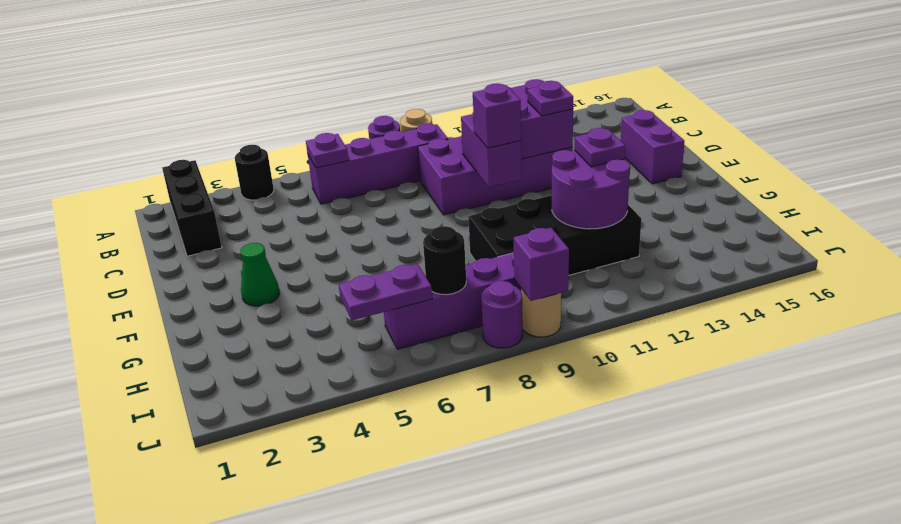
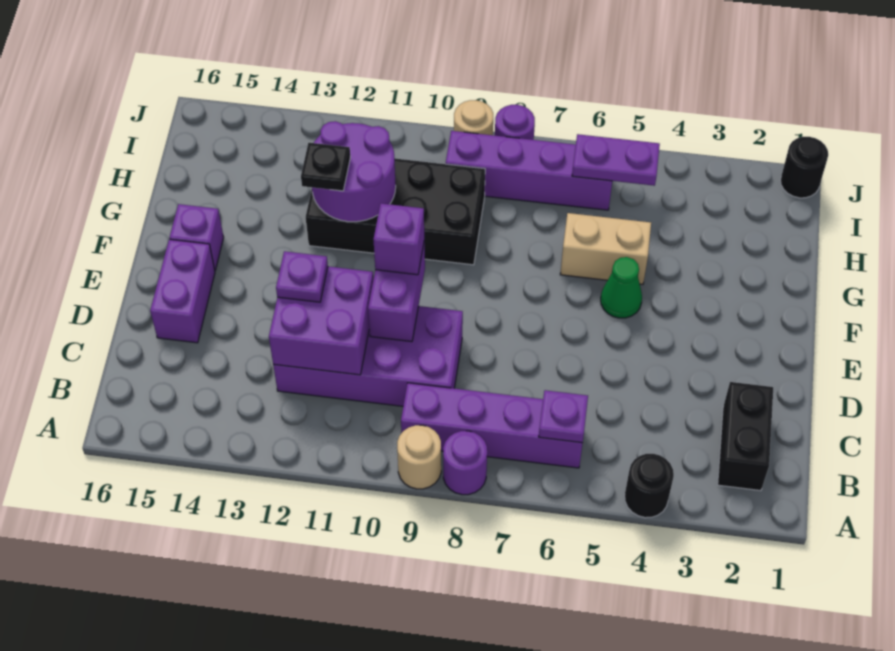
black brick A2:C2 level 1 -> black brick B2:C2 level 1
green cone F3 level 1 -> green cone F5 level 1
none -> tan brick G5:G6 level 1
purple plate G12 level 3 -> black plate G12 level 3
black round brick I7 level 2 -> black round brick J1 level 1
purple brick J9 level 2 -> purple brick F15 level 1

